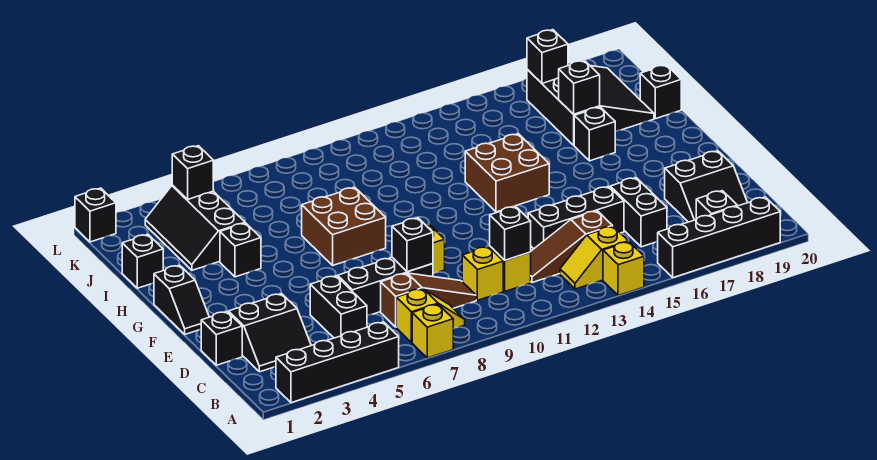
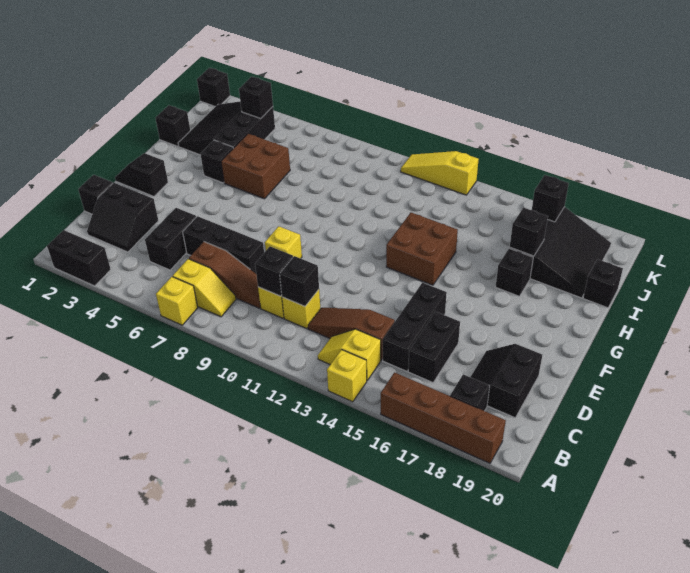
black brick A2:A5 level 1 -> black brick A2:A3 level 1
black brick A16:A19 level 1 -> brown brick A16:A19 level 1
black slope C18:D19 level 1 top D -> black slope C18:D19 level 1 top 19
black brick D8 level 2 -> black brick C10 level 2
black brick D13:D15 level 1 -> black brick C15:E15 level 1
black slope F1:G1 level 1 top G -> black slope F1:F2 level 1 top 2
brown brick G7:H8 level 1 -> brown brick H5:I6 level 1
black slope I3:K4 level 1 top 4 -> black slope I2:K4 level 1 top 4
none -> yellow slope L11:L13 level 1 top 13

